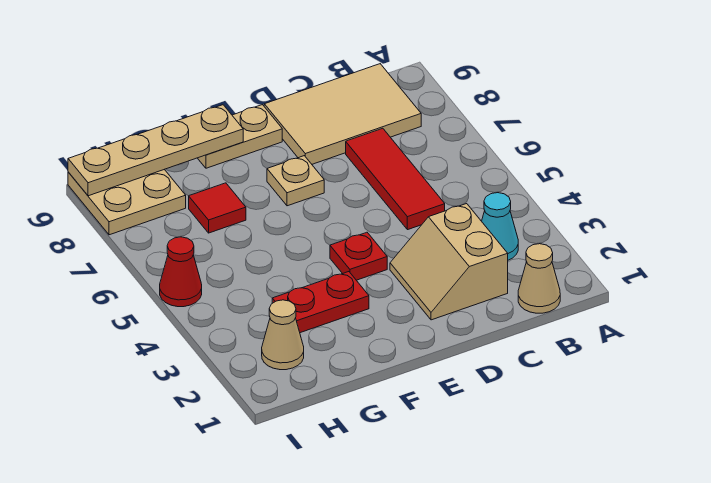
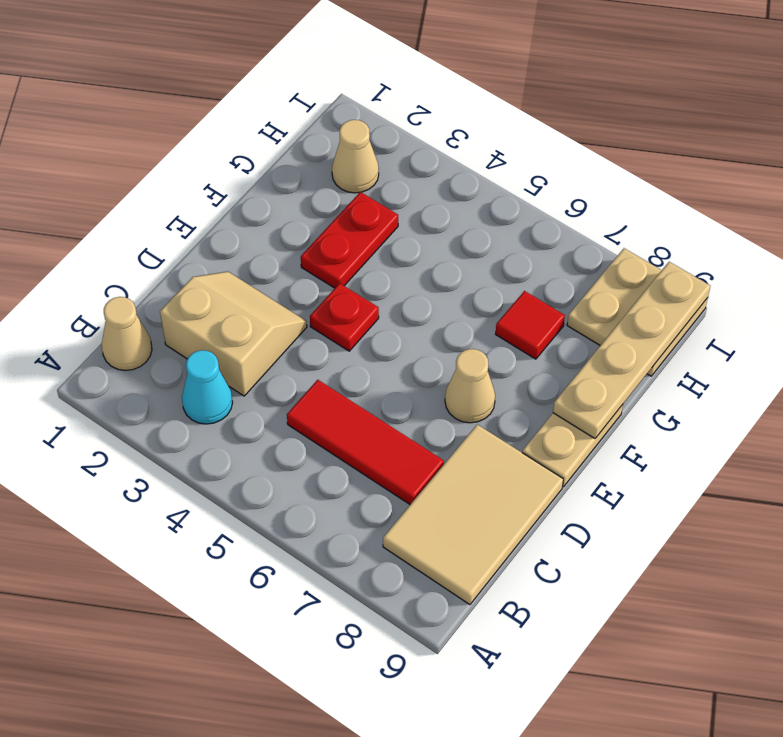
tan plate E7 level 1 -> tan cone E7 level 1
red cone I5 level 1 -> none

